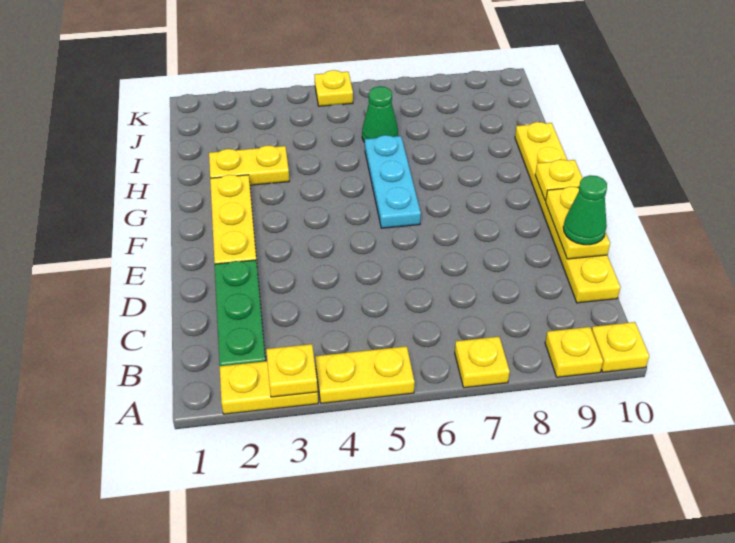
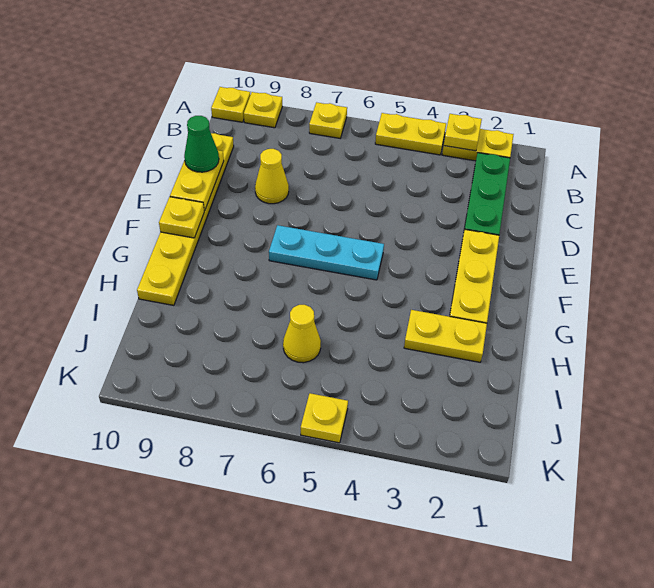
none -> yellow cone D8 level 1
cyan plate F6:H6 level 1 -> cyan plate F5:F7 level 1
green cone I6 level 1 -> yellow cone I6 level 1

